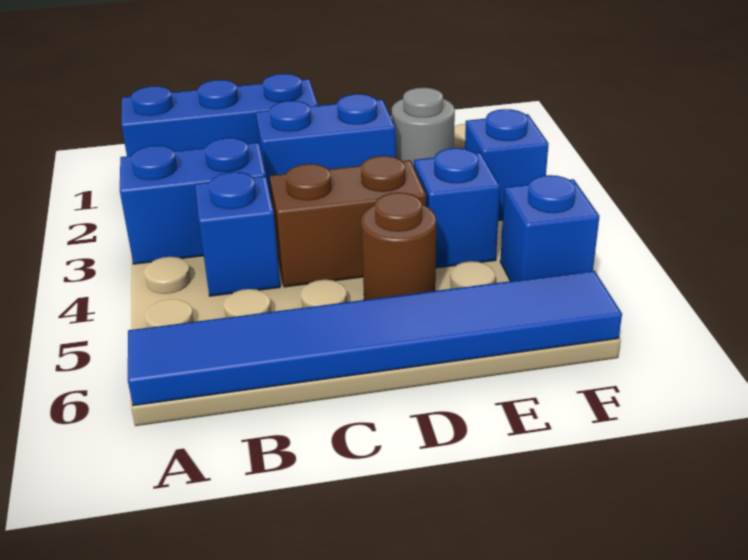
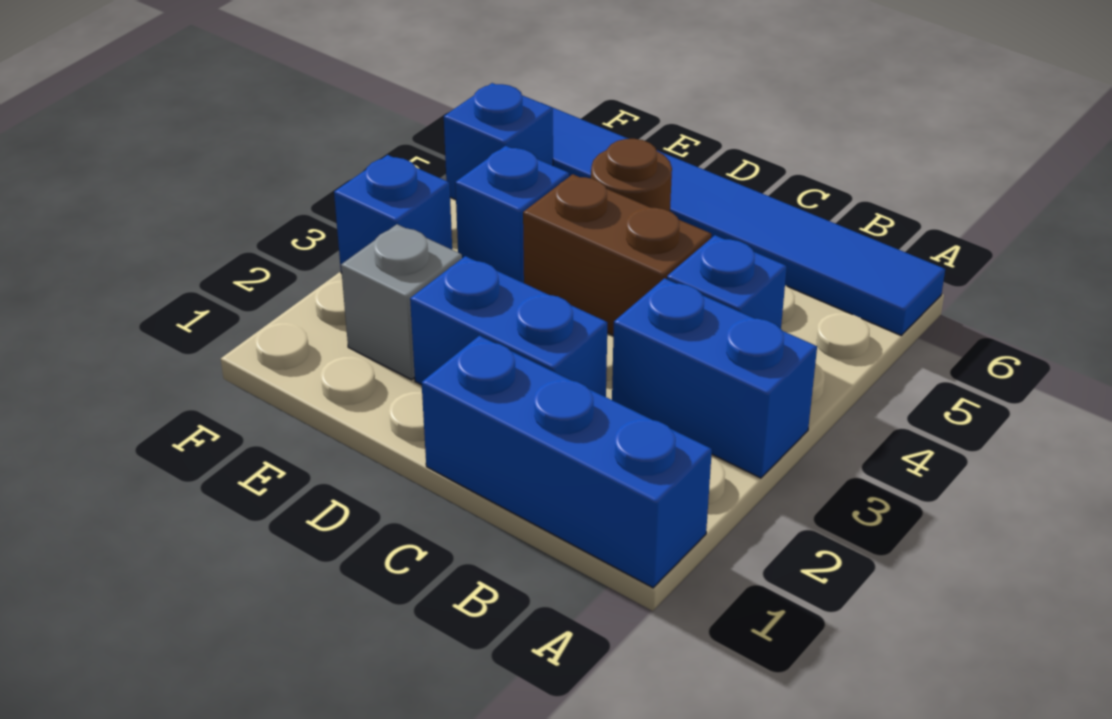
grey round brick E2 level 1 -> grey brick E2 level 1

